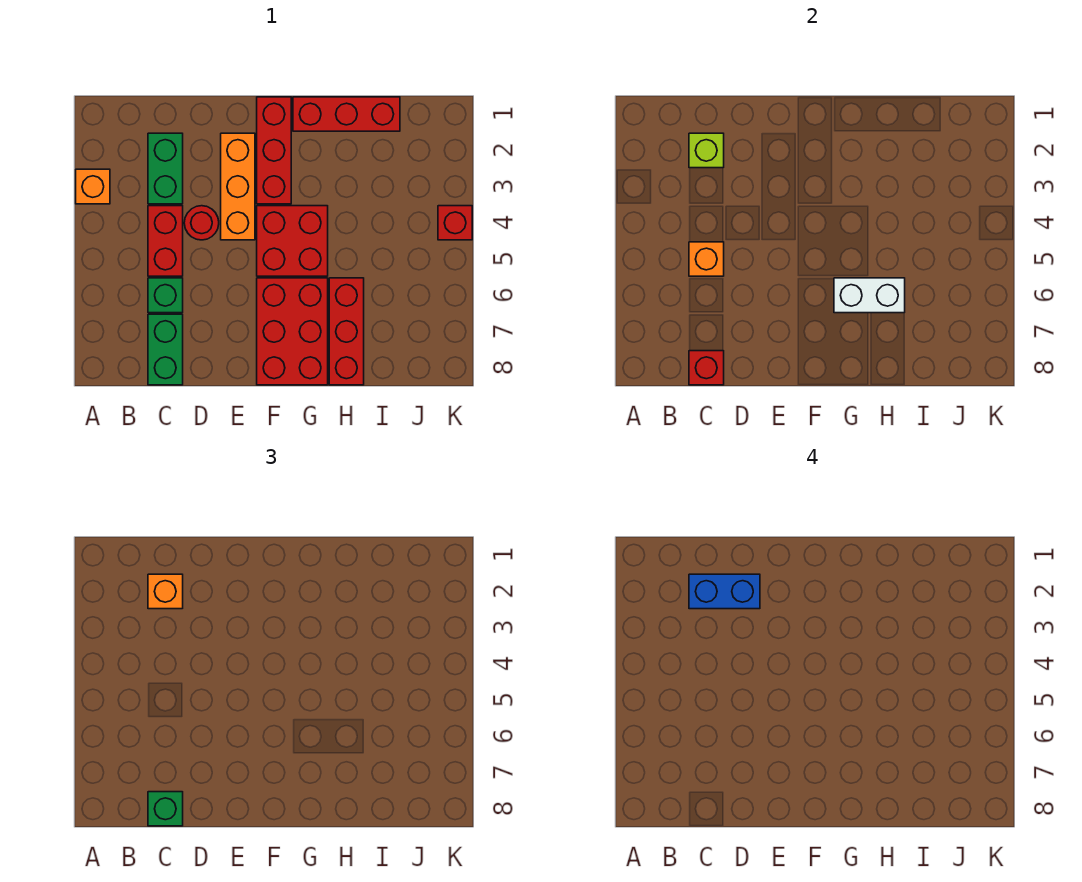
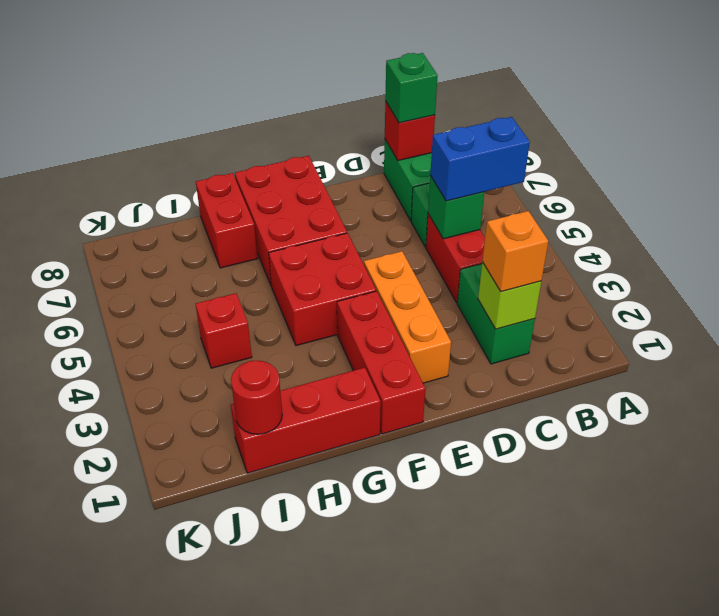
orange brick A3 level 1 -> none
blue brick C2:D2 level 4 -> blue brick B5:C5 level 3
orange brick C5 level 2 -> green brick C5 level 2
red round brick D4 level 1 -> red round brick I1 level 2
white brick G6:H6 level 2 -> none
red brick H6:H8 level 1 -> red brick H7:H8 level 1
red brick K4 level 1 -> red brick I4 level 1

